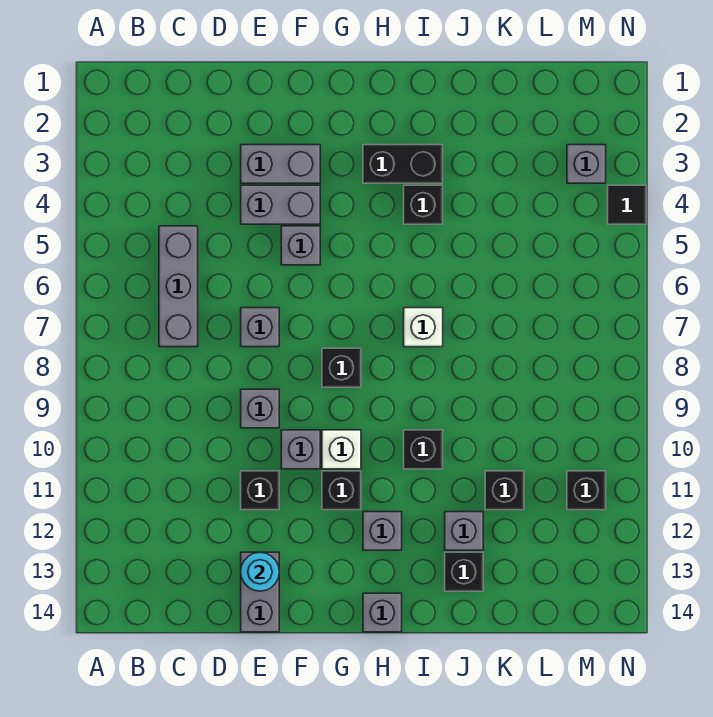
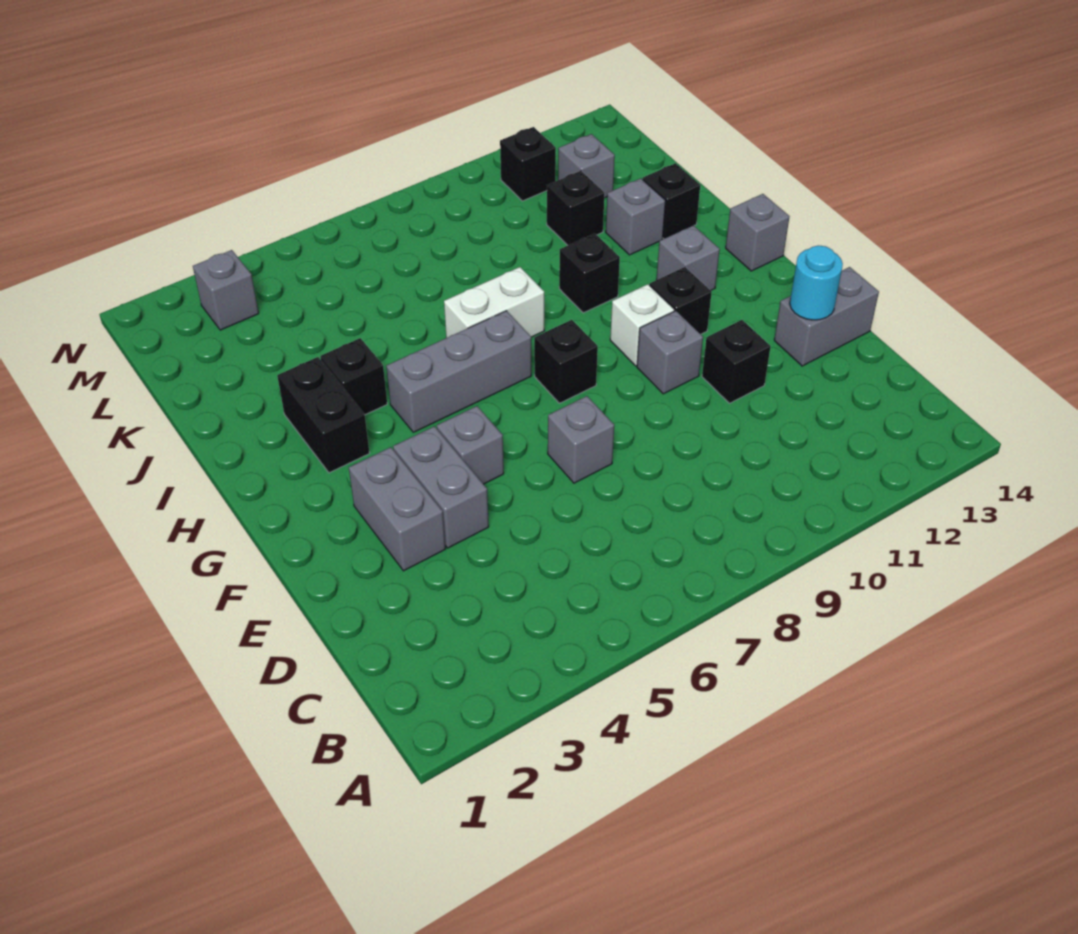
grey brick C5:C7 level 1 -> grey brick H5:H7 level 1
grey brick E9 level 1 -> grey brick L12 level 1
white brick I7 level 1 -> white brick I7:I8 level 1
black tile N4 level 1 -> none

